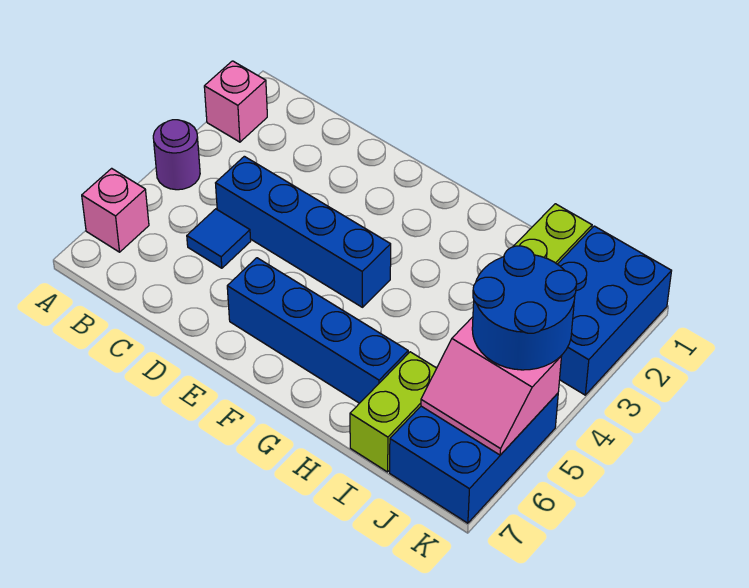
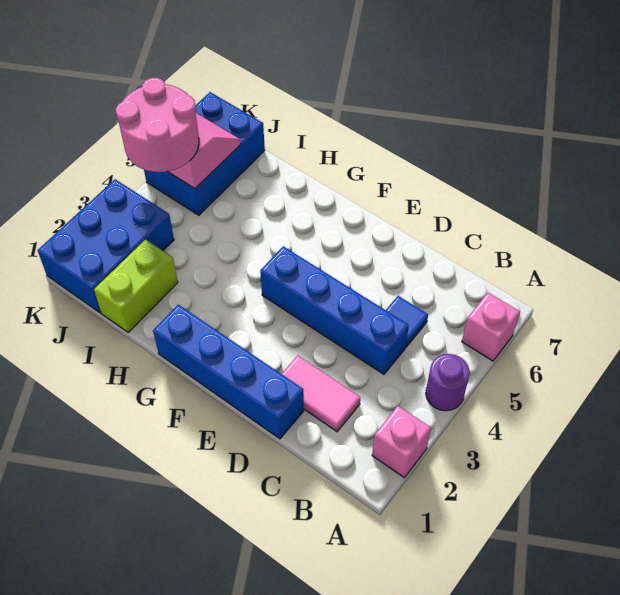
none -> pink tile C2:D2 level 1
blue brick E6:H6 level 1 -> blue brick D1:G1 level 1
lime brick I6:I7 level 1 -> none
blue round brick J4:K5 level 3 -> pink round brick J4:K5 level 3

